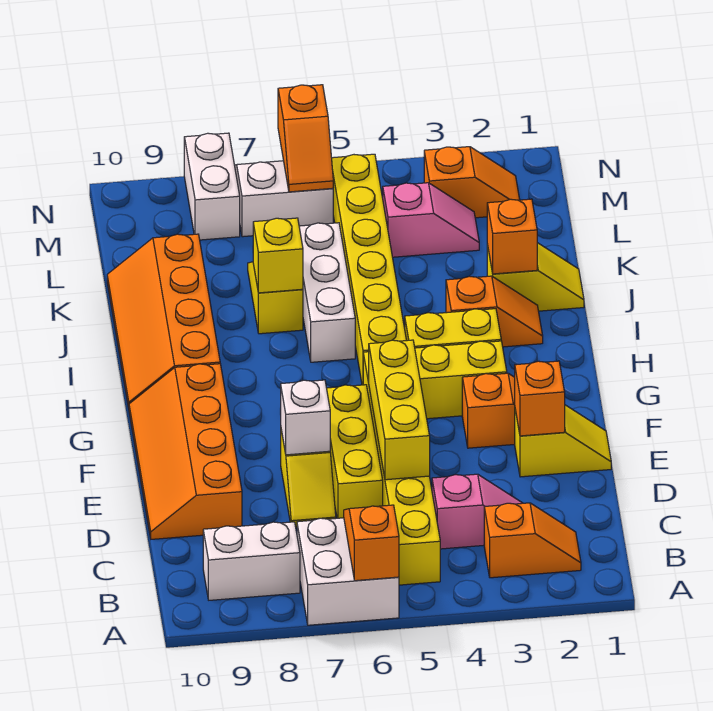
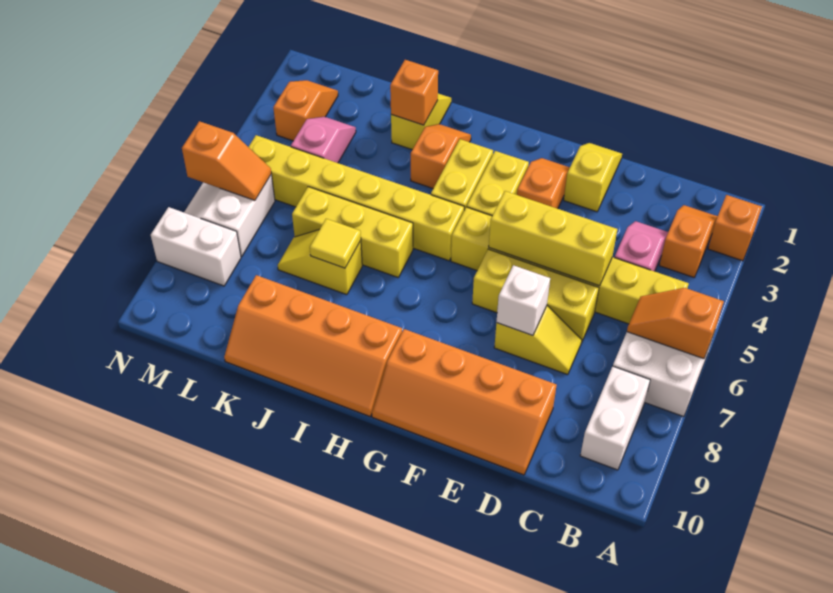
orange brick E2 level 2 -> orange brick A2 level 1
white brick I6:K6 level 1 -> yellow brick I6:K6 level 1
yellow brick J7 level 2 -> yellow tile J7 level 2

